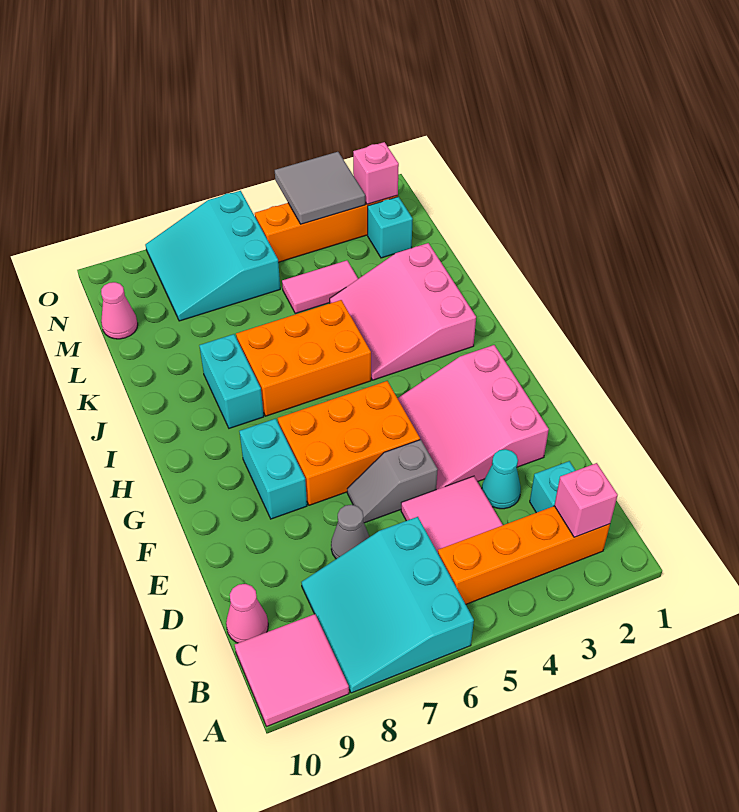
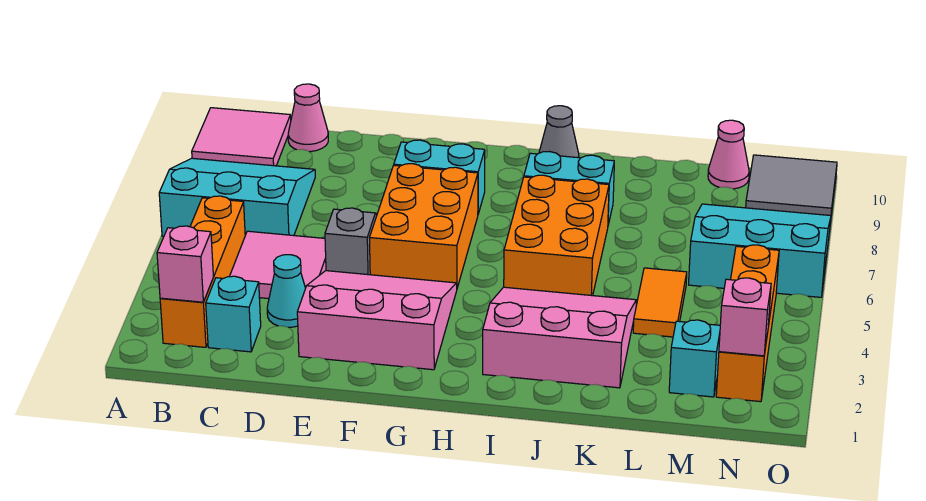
grey cone D7 level 1 -> grey cone I10 level 1
pink tile L4:L5 level 1 -> orange tile L4:L5 level 1
grey tile N3:O4 level 2 -> grey tile N9:O10 level 1

